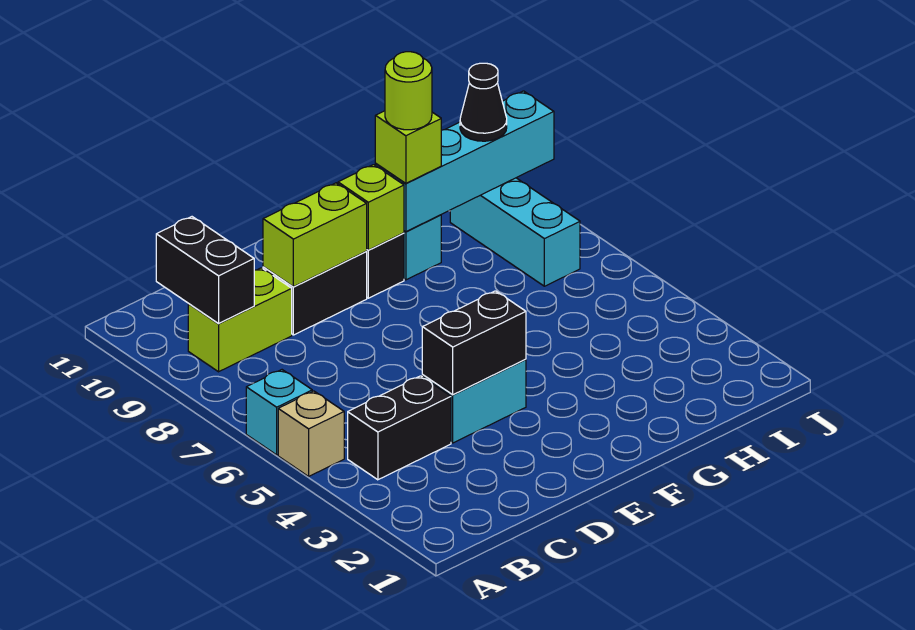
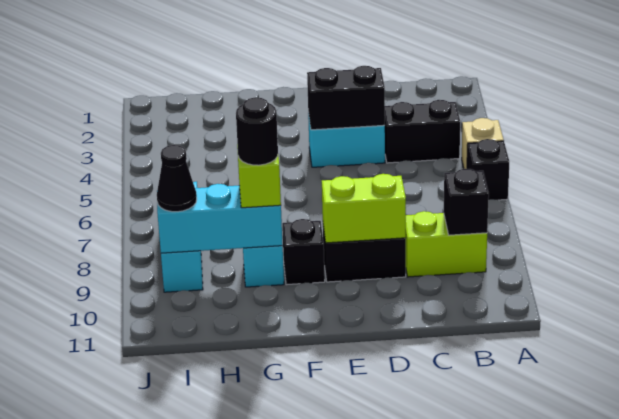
cyan brick A6 level 1 -> black brick A6 level 1
black brick B9:B10 level 2 -> black brick B9 level 2
lime brick F9 level 2 -> none
cyan brick G9:J9 level 2 -> cyan brick G9:I9 level 2
lime round brick G9 level 4 -> black round brick G9 level 4

